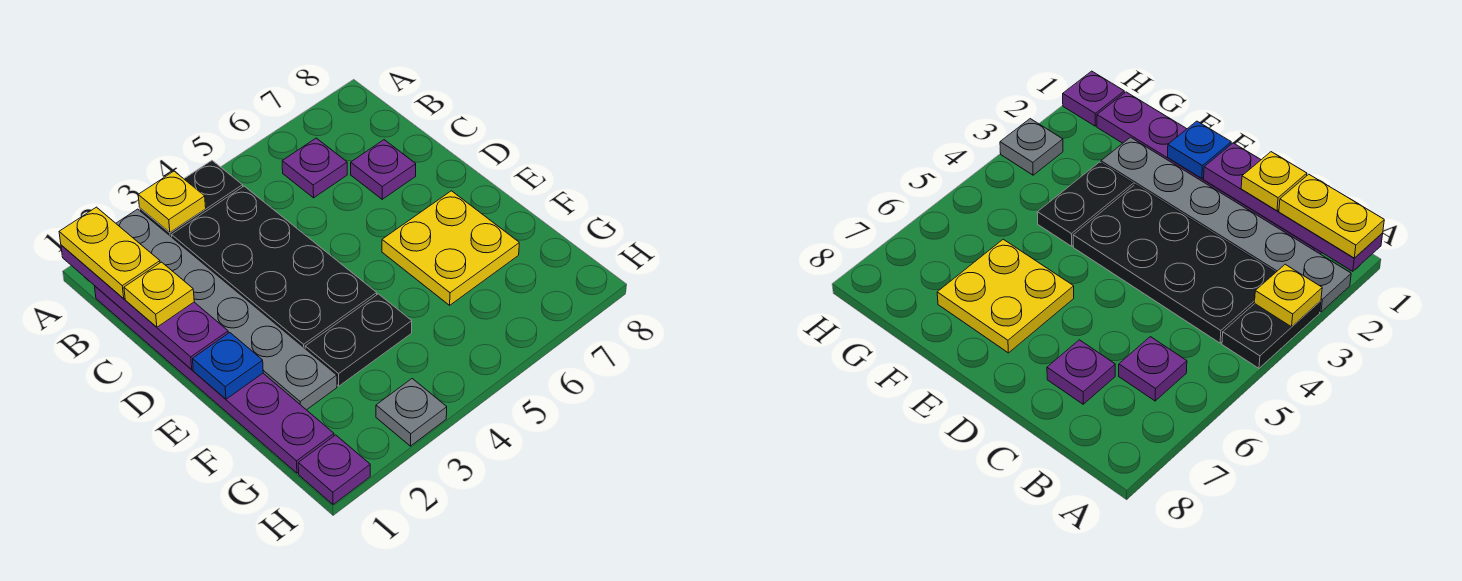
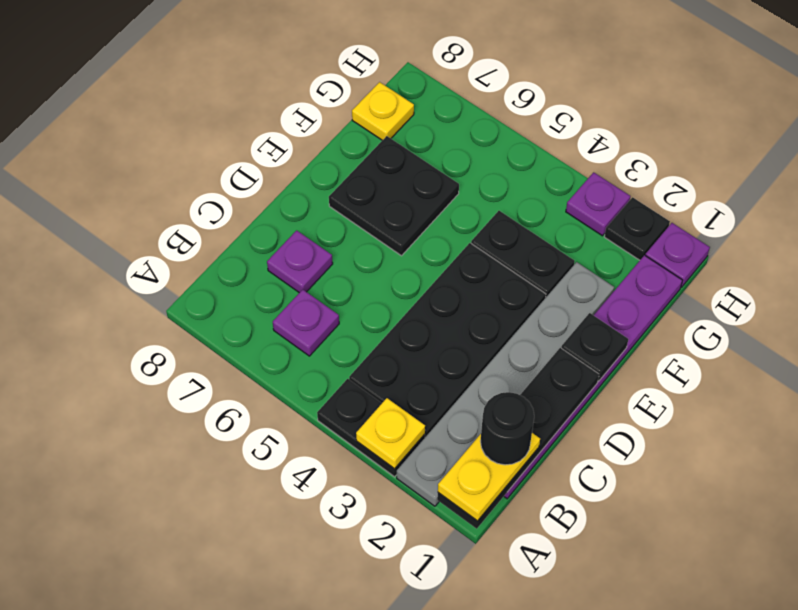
purple plate A1:D1 level 2 -> black plate A1:D1 level 2
none -> black round brick B1 level 4
yellow plate C1 level 3 -> yellow plate G8 level 1
blue plate E1 level 2 -> black plate E1 level 2
yellow plate E6:F7 level 1 -> black plate E6:F7 level 1
none -> black plate H2 level 1
grey plate H3 level 1 -> purple plate H3 level 1

